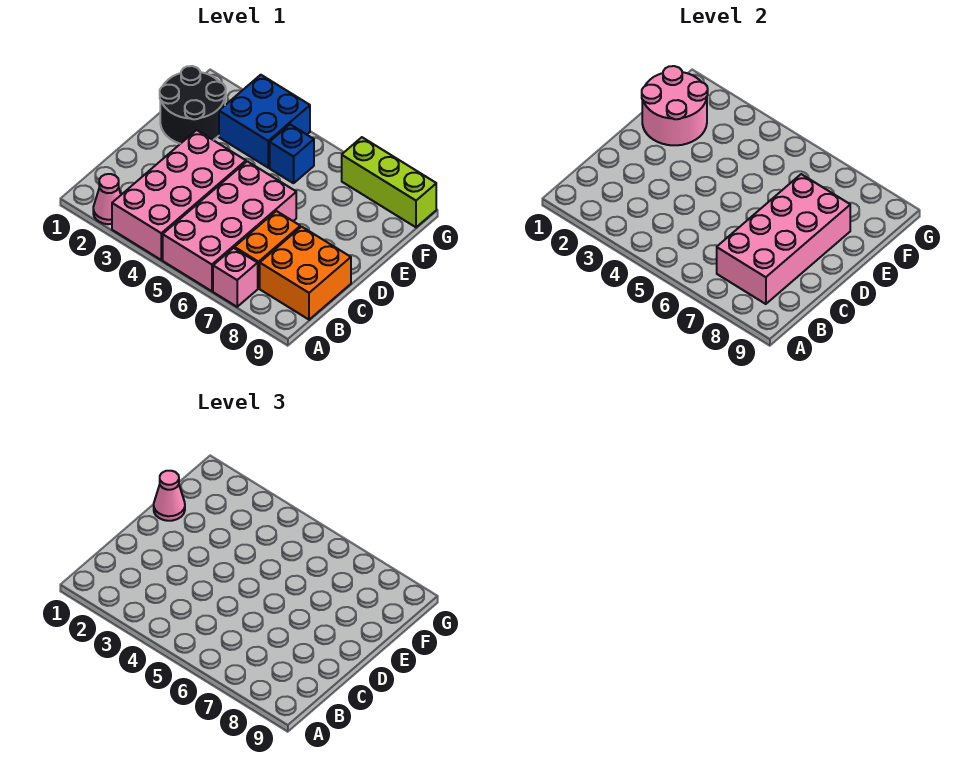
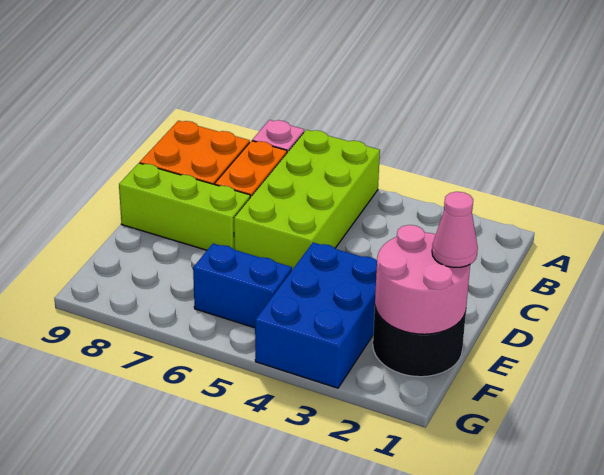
pink cone A2 level 1 -> none
pink brick A3:D4 level 1 -> none
pink brick A5:D6 level 1 -> lime brick A5:D6 level 1
pink brick B7:E8 level 2 -> none
blue brick F3:G4 level 1 -> blue brick E3:G4 level 1
blue brick F5 level 1 -> blue brick F5:F6 level 1
lime brick G7:G9 level 1 -> lime brick D7:D9 level 1

